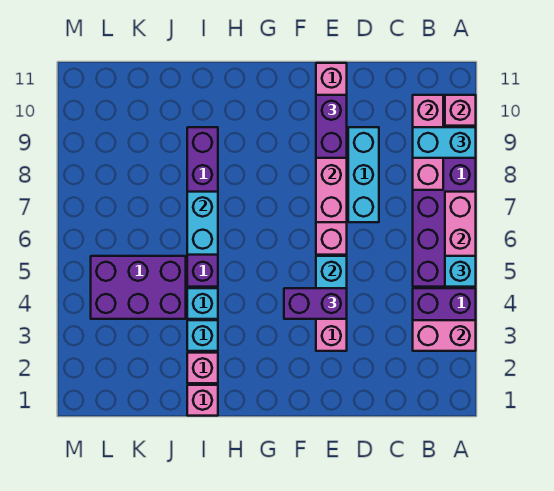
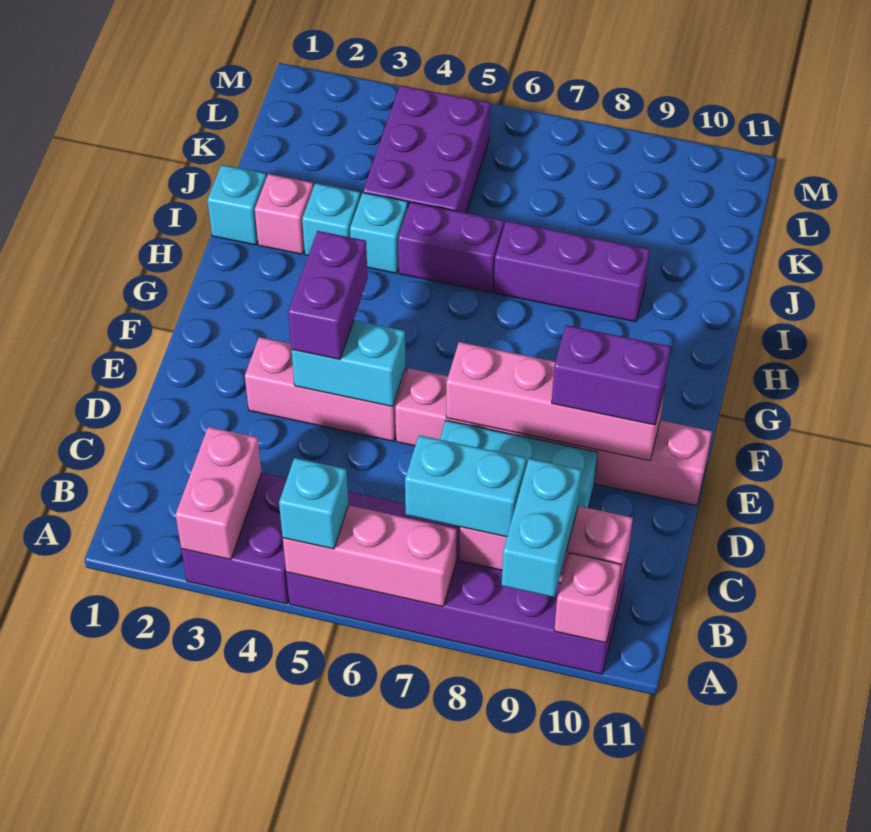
pink brick I1 level 1 -> cyan brick I1 level 1
cyan brick I6:I7 level 2 -> cyan brick B7:B8 level 3

